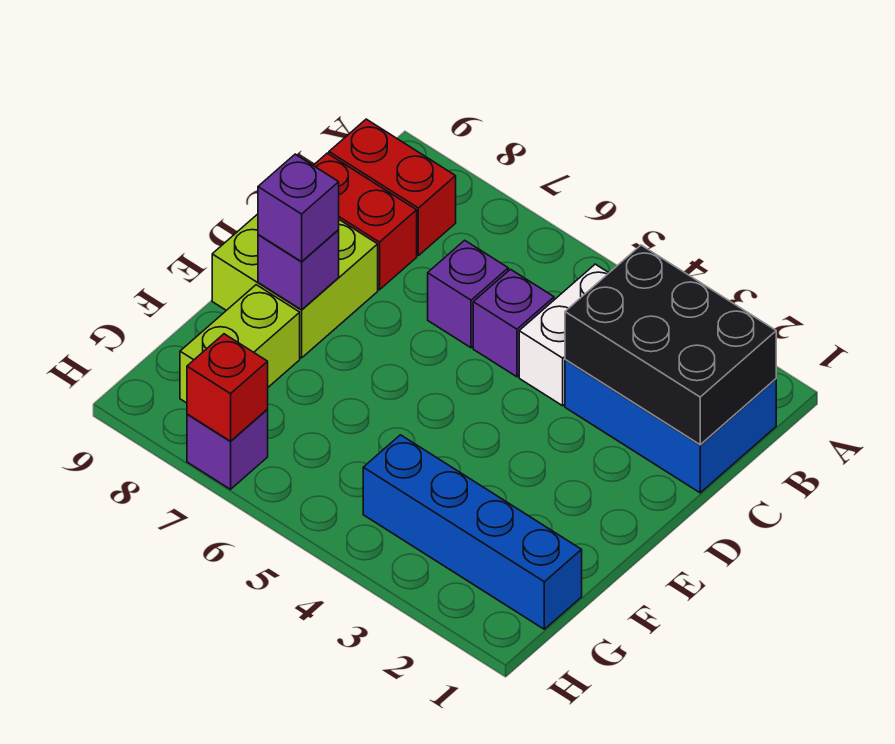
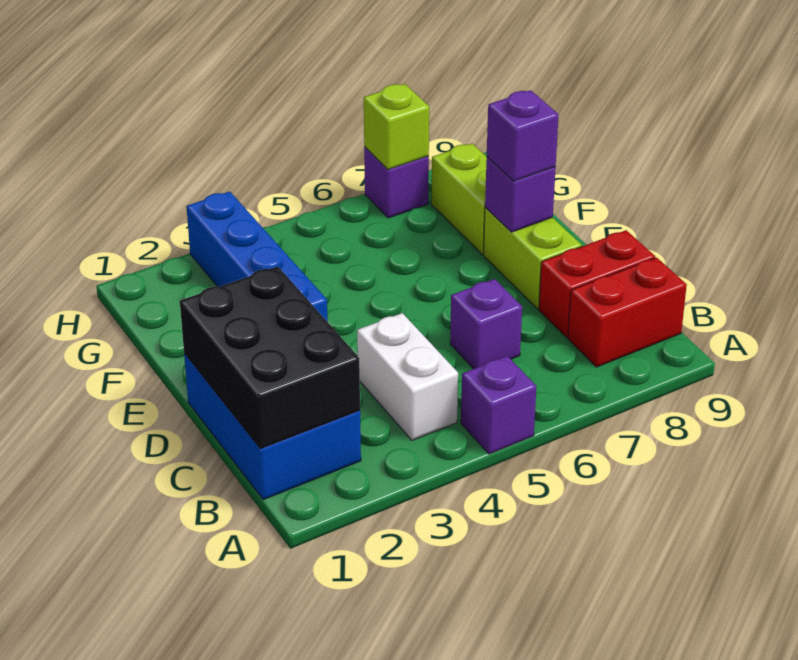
blue brick B1:C3 level 1 -> blue brick B1:D2 level 1
black brick B1:C3 level 2 -> black brick B1:D2 level 2
purple brick C5 level 1 -> purple brick A5 level 1
lime brick D8:E9 level 1 -> lime brick D8:E8 level 1
blue brick G1:G4 level 1 -> blue brick E3:H3 level 1
red brick H7 level 2 -> lime brick H7 level 2

